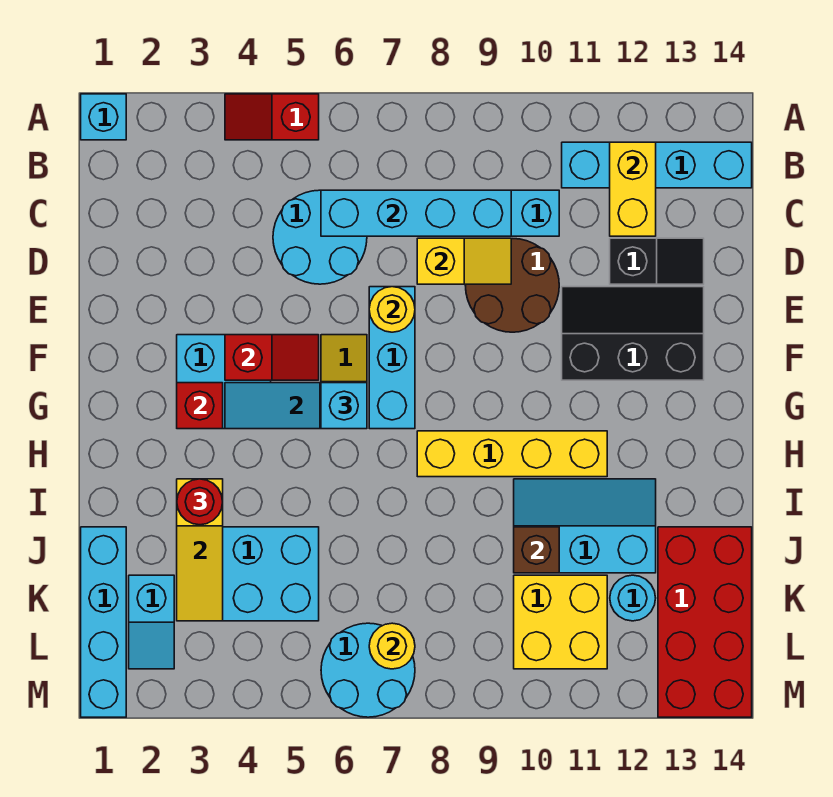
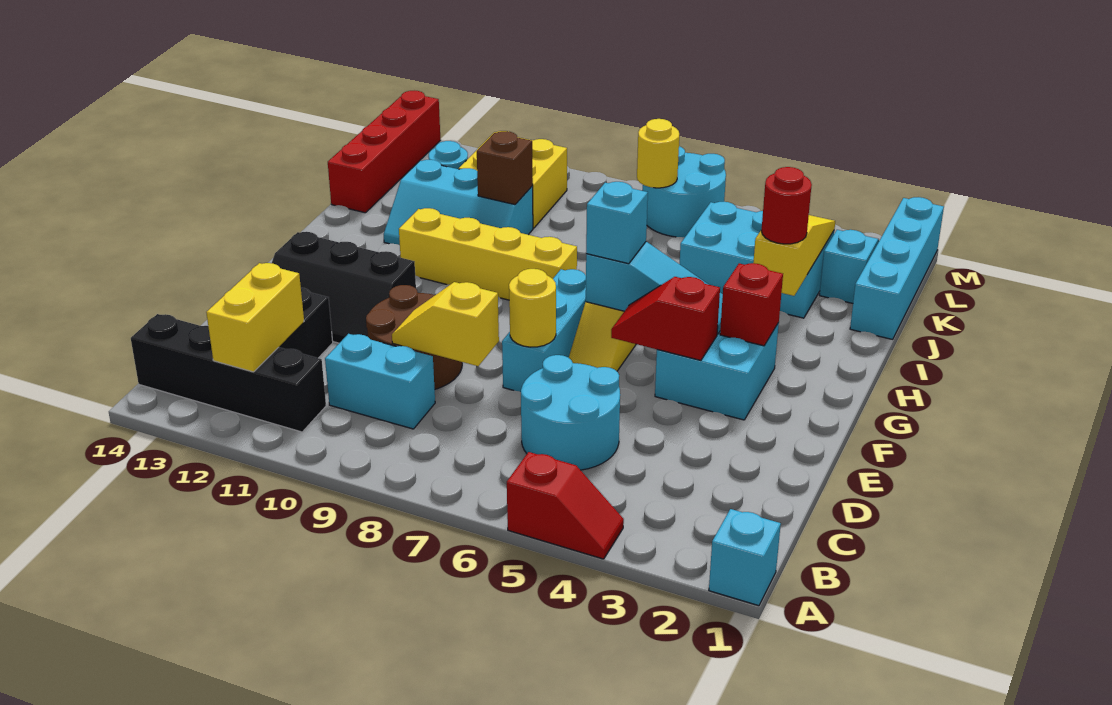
cyan brick B11:B14 level 1 -> black brick B11:B14 level 1
cyan brick C6:C9 level 2 -> none
red brick J13:M14 level 1 -> red brick J14:M14 level 1

